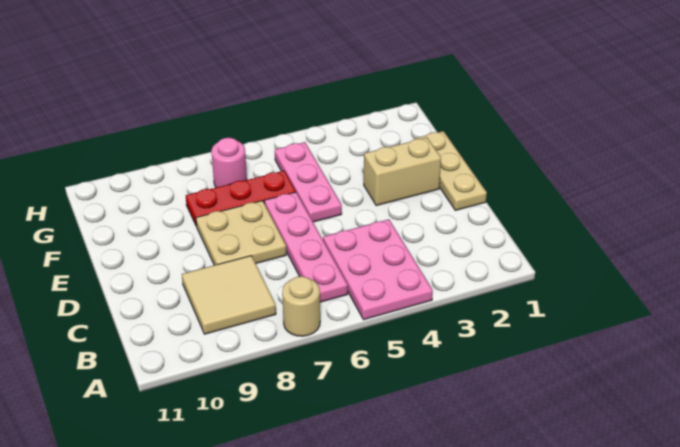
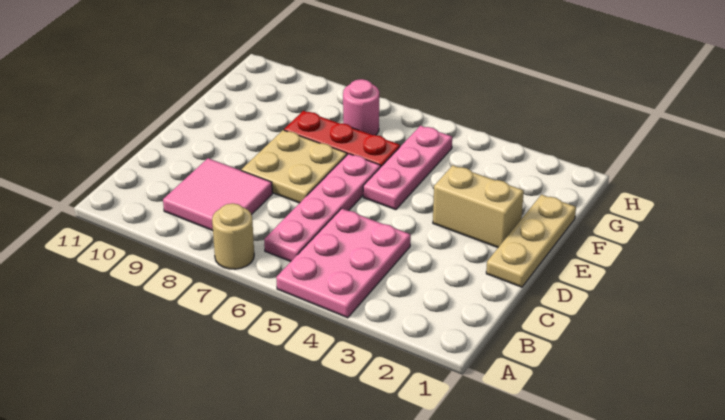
tan tile B8:C9 level 1 -> pink tile B8:C9 level 1

